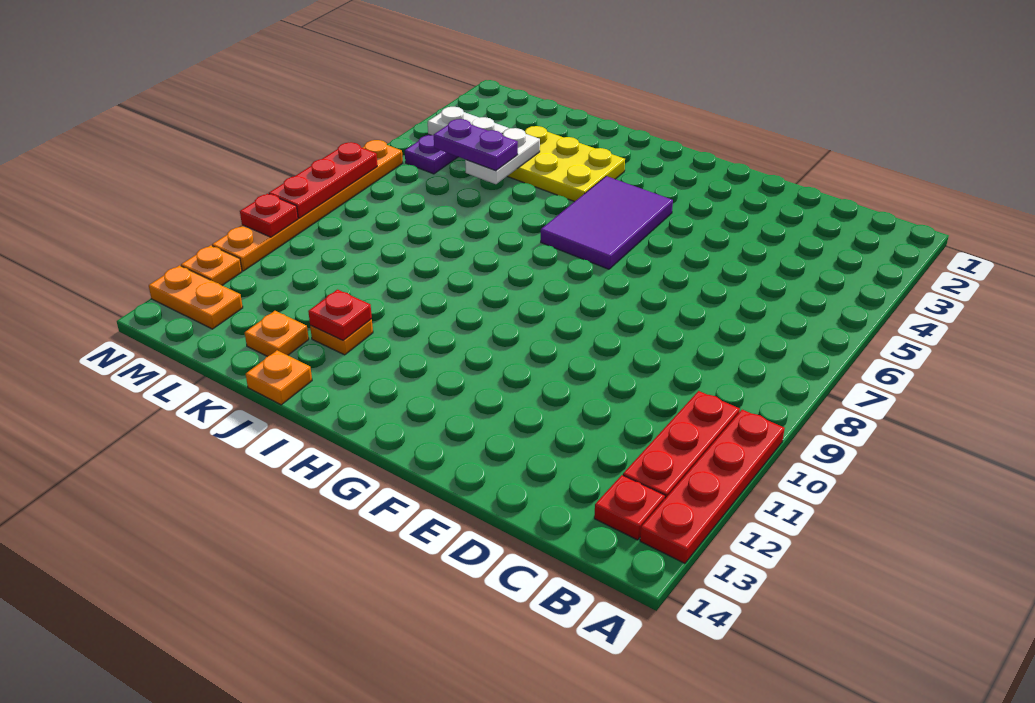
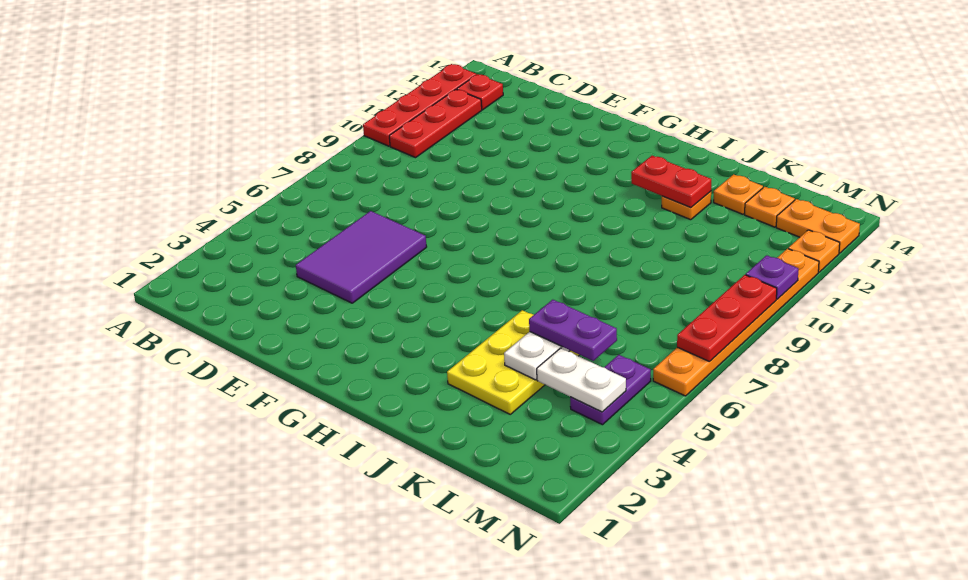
purple tile G4:H6 level 1 -> purple tile D4:E6 level 1
yellow plate I3:K4 level 1 -> yellow plate J3:K5 level 1
red plate J12 level 2 -> red plate I12:J12 level 2
orange plate J14 level 1 -> orange plate L13 level 1
red plate N10 level 2 -> purple plate N10 level 2

